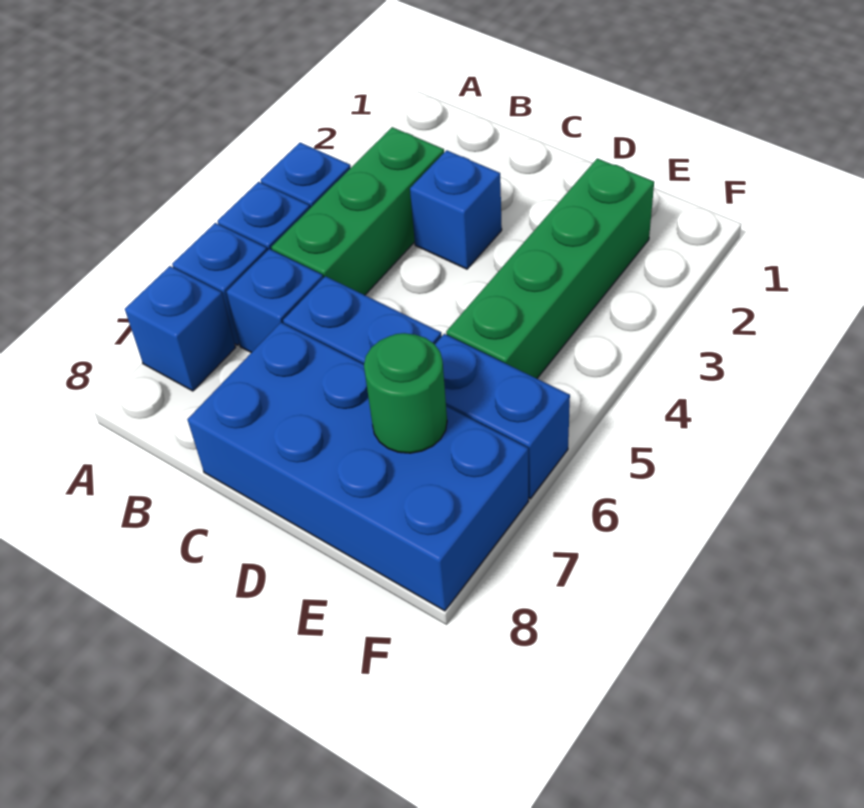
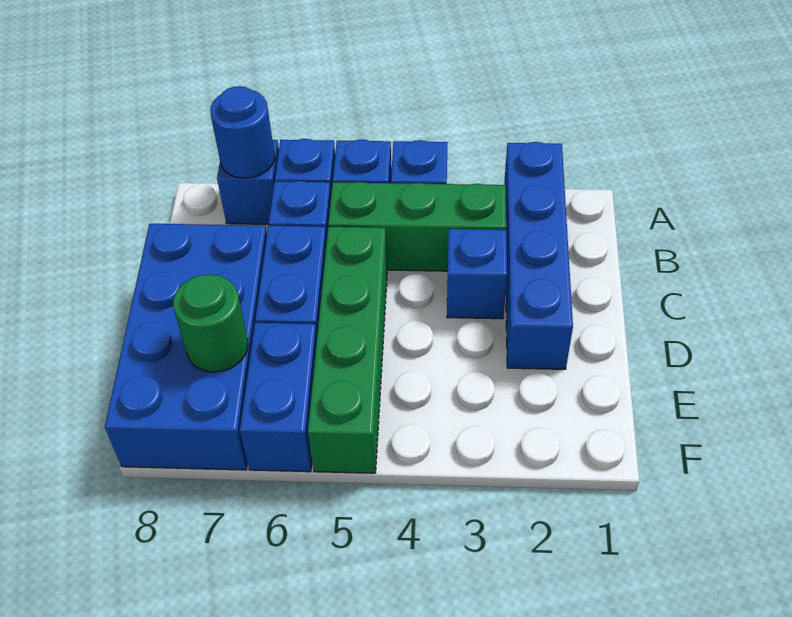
none -> blue brick A2:D2 level 1
none -> blue round brick A7 level 2
green brick E2:E5 level 1 -> green brick C5:F5 level 1

